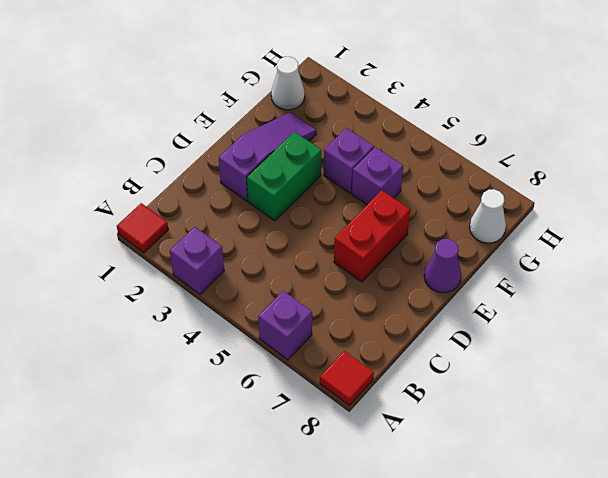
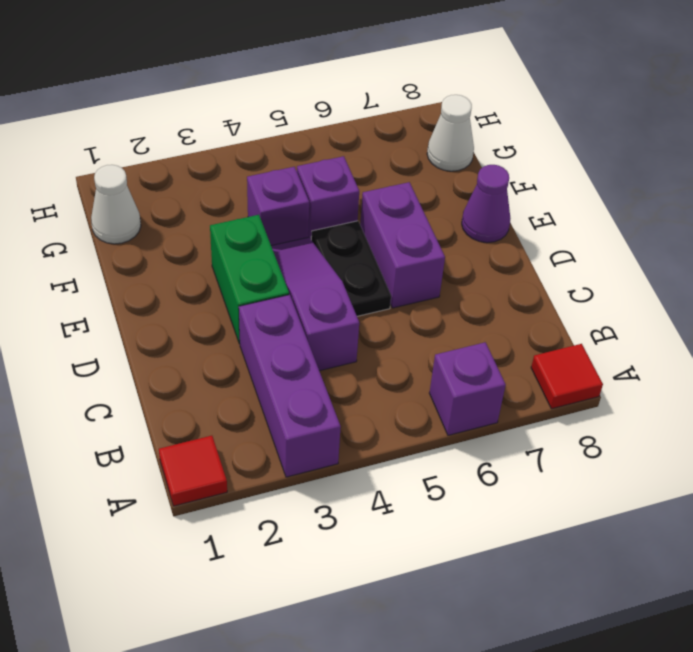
purple brick A3 level 1 -> purple brick A3:C3 level 1
purple slope D2:F2 level 1 top D -> purple slope C4:E4 level 1 top C
none -> black plate D5:E5 level 1
red brick D6:E6 level 1 -> purple brick D6:E6 level 1

